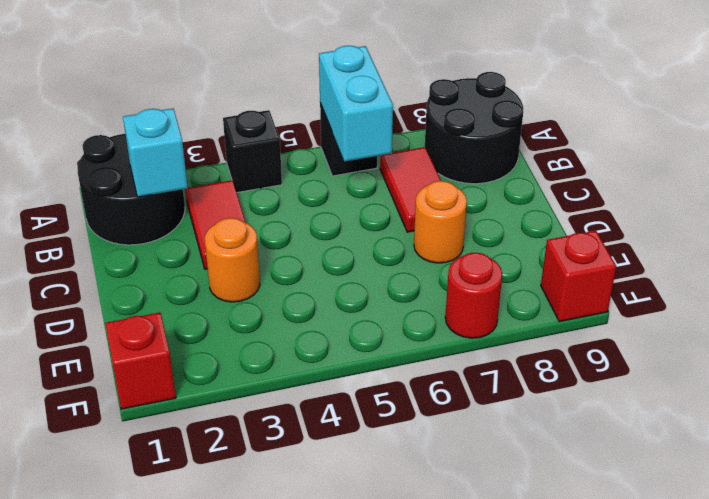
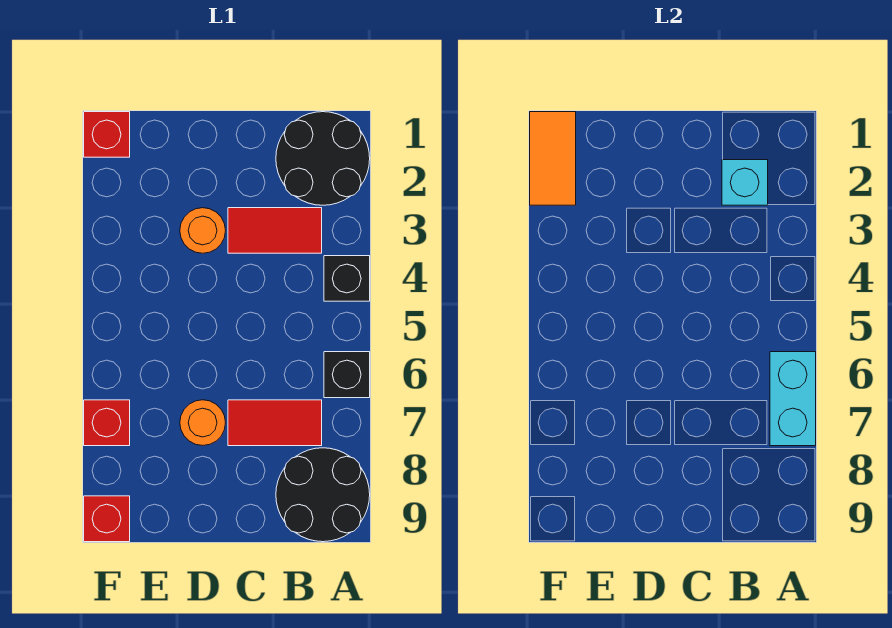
cyan brick A6:B6 level 2 -> cyan brick A6:A7 level 2
none -> orange tile F1:F2 level 2
red round brick F7 level 1 -> red brick F7 level 1

